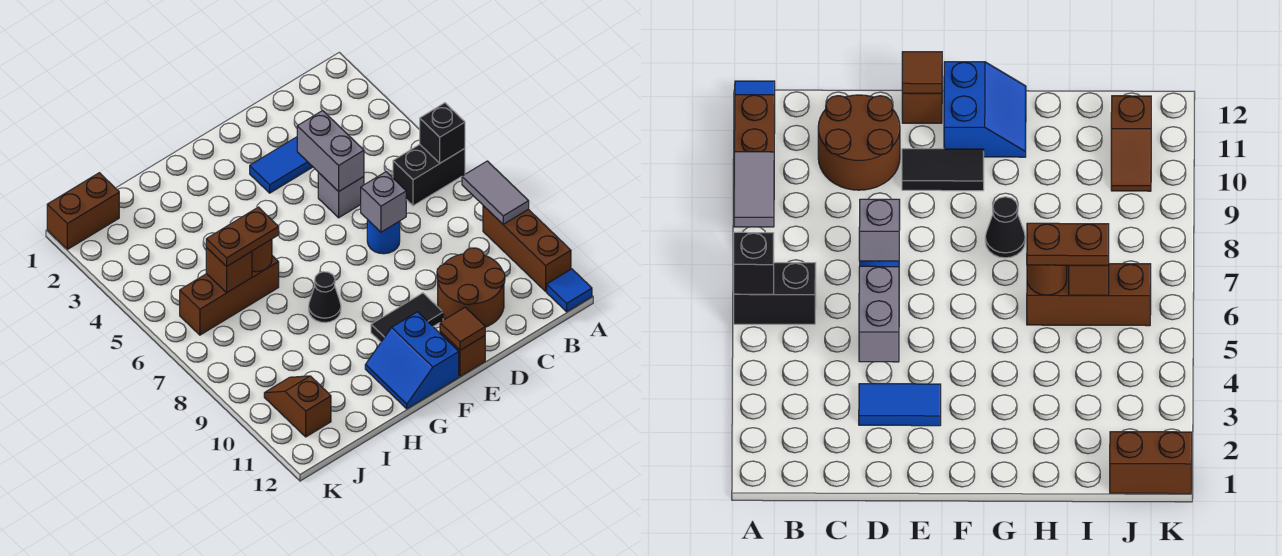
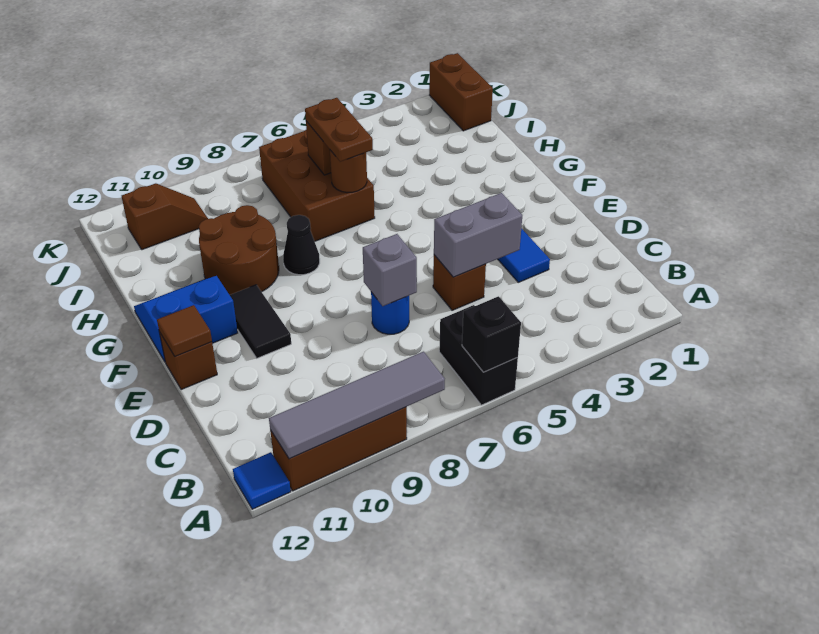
grey tile A8:A9 level 2 -> grey tile A8:A11 level 2
brown round brick C10:D11 level 1 -> brown round brick G9:H10 level 1
grey brick D5 level 1 -> brown brick D5 level 1
brown brick H6:J6 level 1 -> brown brick H6:J7 level 1

